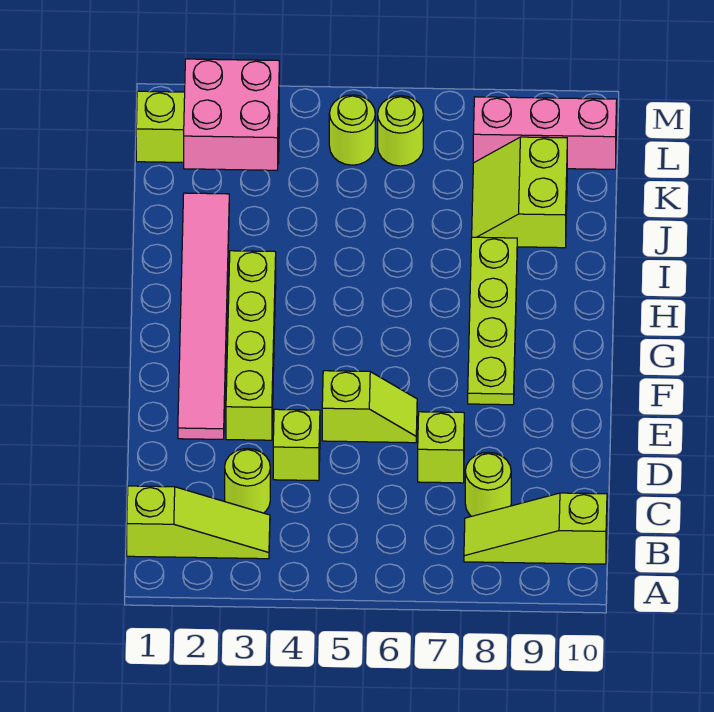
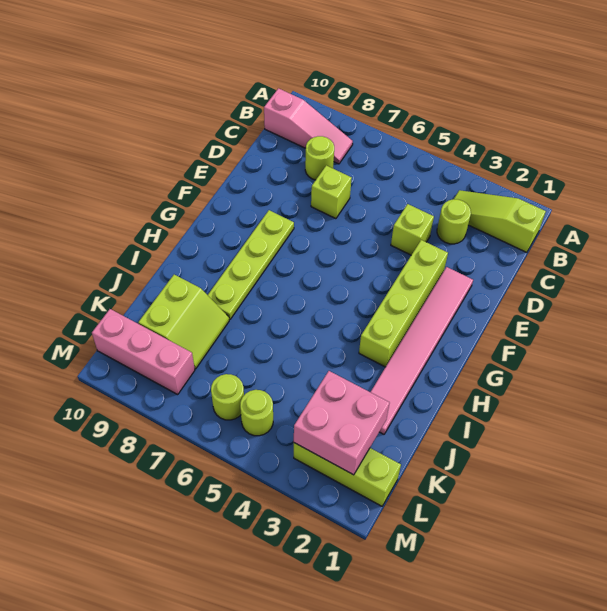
lime slope B8:B10 level 1 top 10 -> pink slope B8:B10 level 1 top 10
lime slope E5:E6 level 1 top 5 -> none

